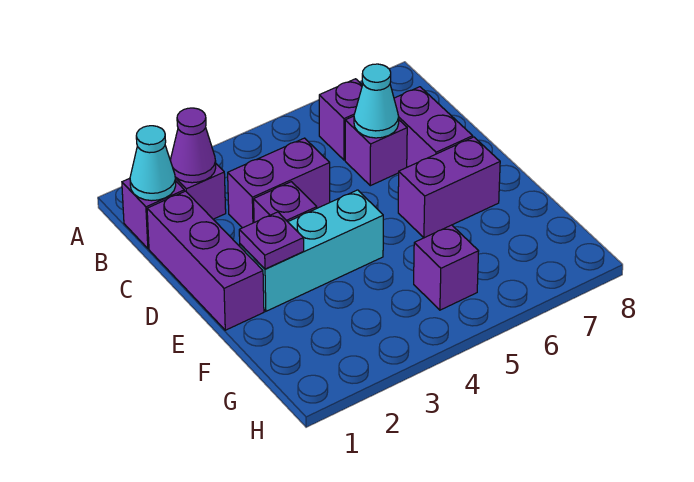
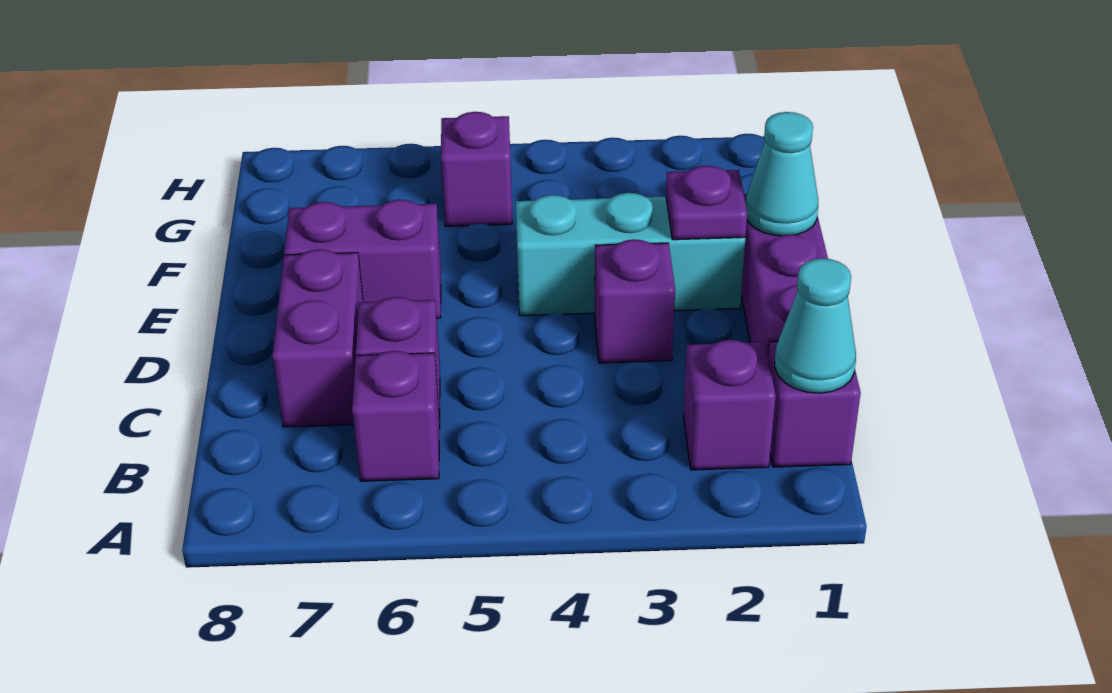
purple cone B2 level 2 -> none
purple brick C3:C4 level 1 -> none
cyan cone C6 level 2 -> cyan cone E1 level 2

